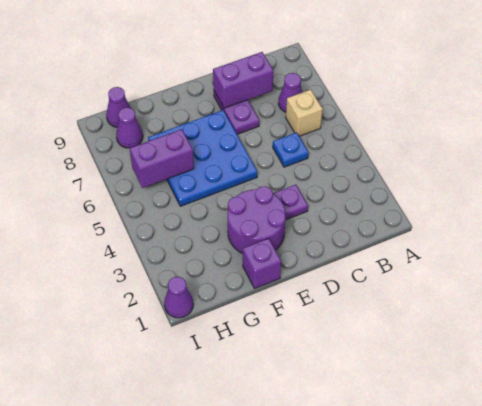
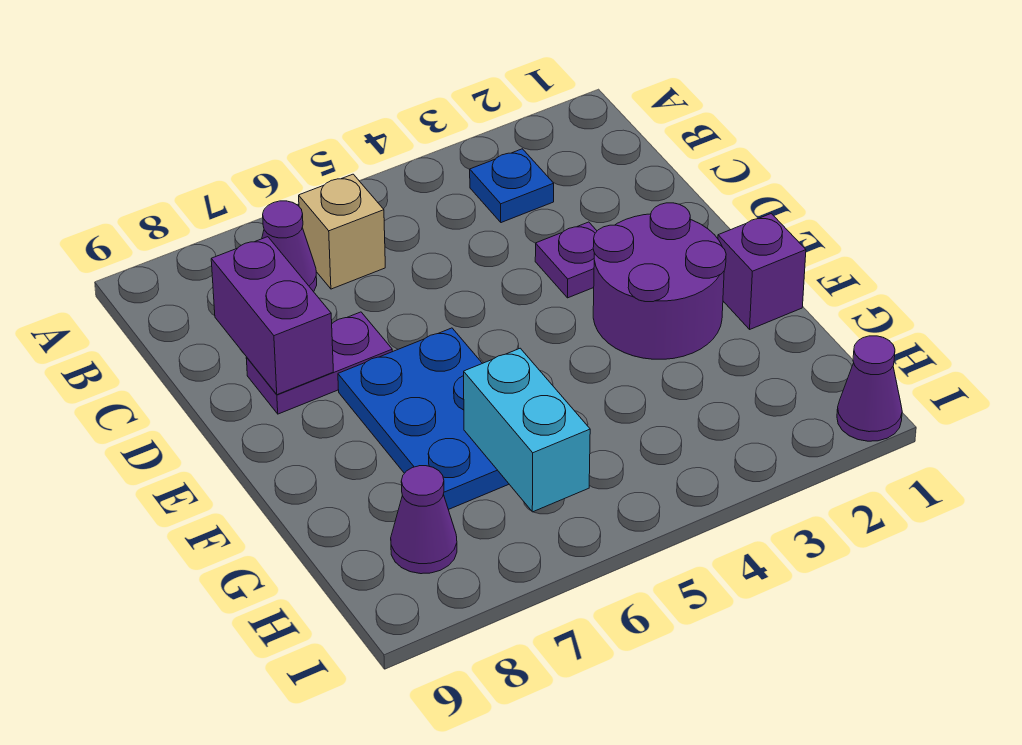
blue plate C5 level 1 -> blue plate B3 level 1
blue plate E5:G7 level 1 -> blue plate E6:G7 level 1
purple brick G6:H6 level 2 -> cyan brick G6:H6 level 2
purple cone H9 level 1 -> none

